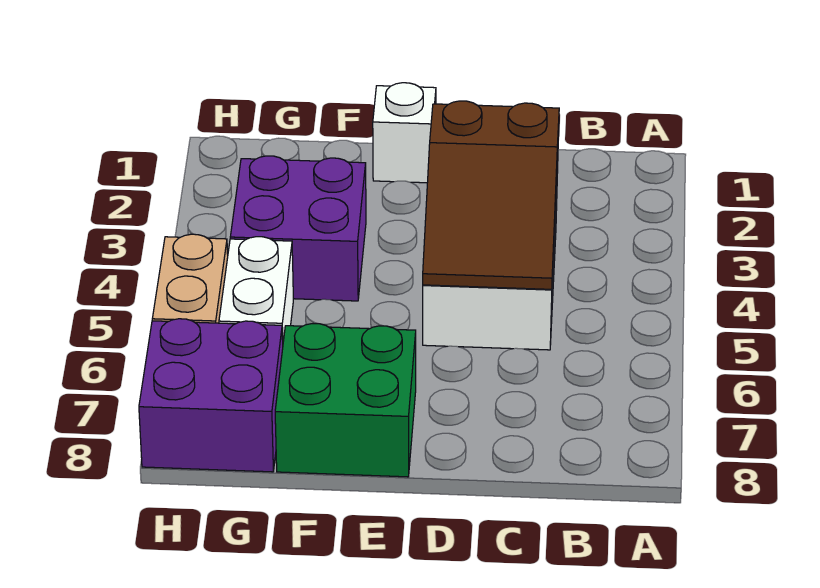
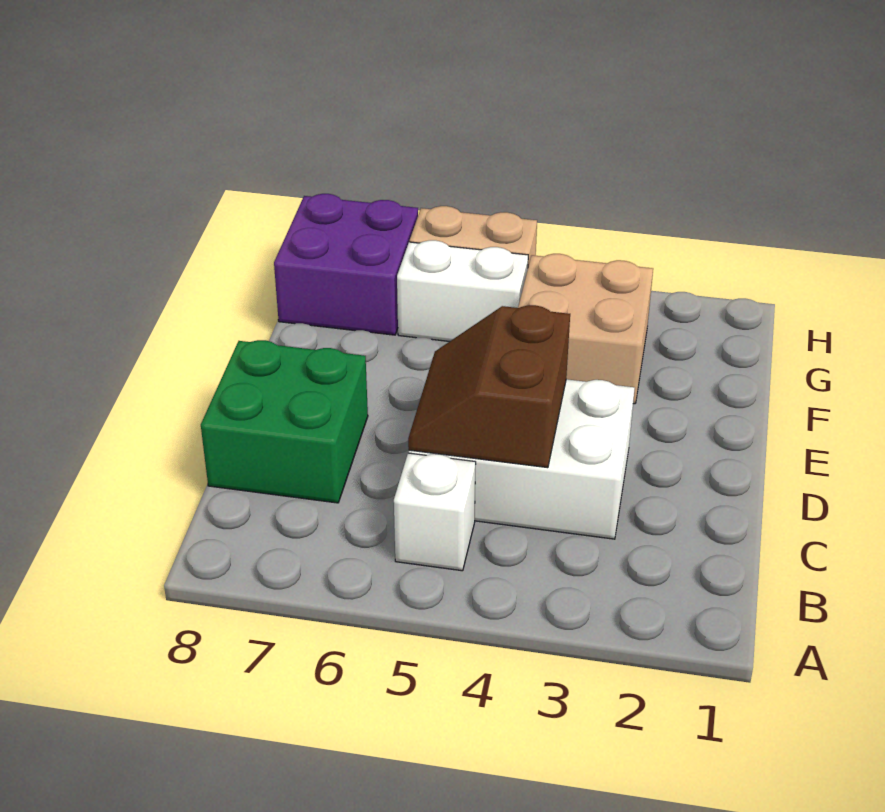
brown slope C3:D5 level 2 top 3 -> brown slope C4:D5 level 2 top 4
white brick E1 level 1 -> white brick B5 level 1
green brick E7:F8 level 1 -> green brick C7:D8 level 1
purple brick F3:G4 level 1 -> tan brick F3:G4 level 1

